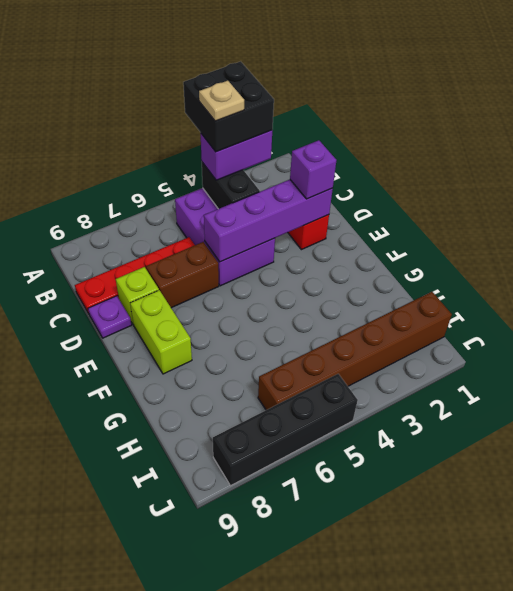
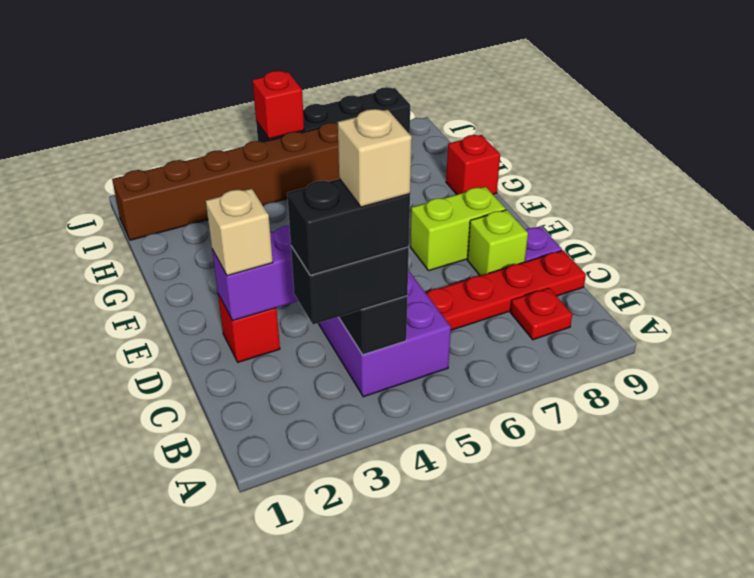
black brick A3:B4 level 4 -> black brick B3:B4 level 4
purple brick B3:B4 level 3 -> black brick B3:B4 level 3
tan plate B4 level 5 -> tan brick B4 level 5
none -> red plate B8 level 1
purple brick D2 level 3 -> tan brick D2 level 3
brown brick D6:D7 level 1 -> none
lime brick E8:F8 level 1 -> lime brick E7:E8 level 1
none -> red brick G9 level 1
none -> red brick J5 level 2

